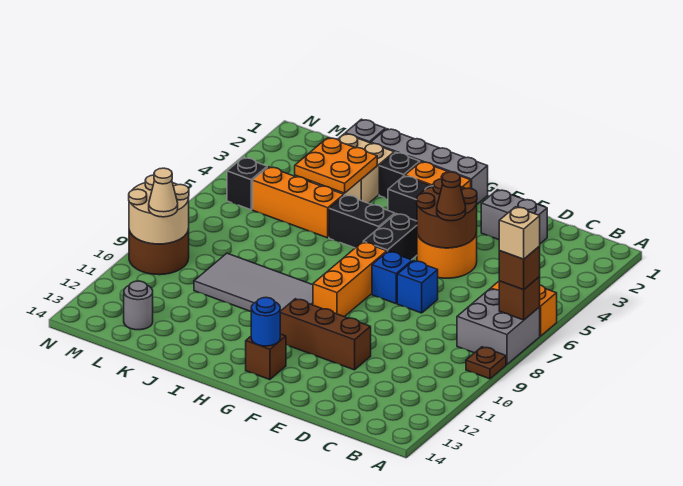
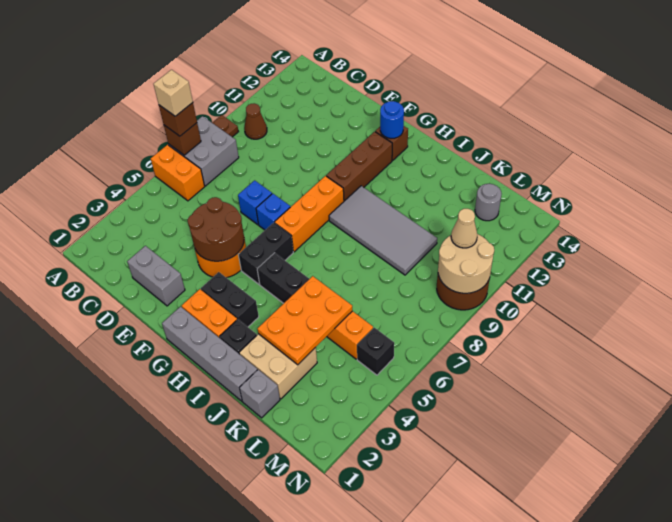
brown cone E5 level 3 -> brown cone B10 level 1
brown brick E11:G11 level 1 -> brown brick G10:G12 level 1
orange plate J3:K4 level 2 -> orange plate J3:K5 level 2

